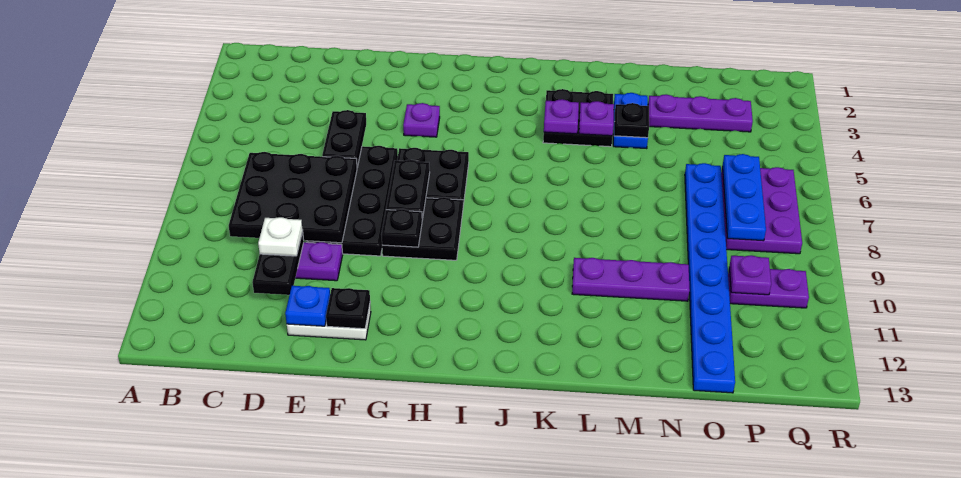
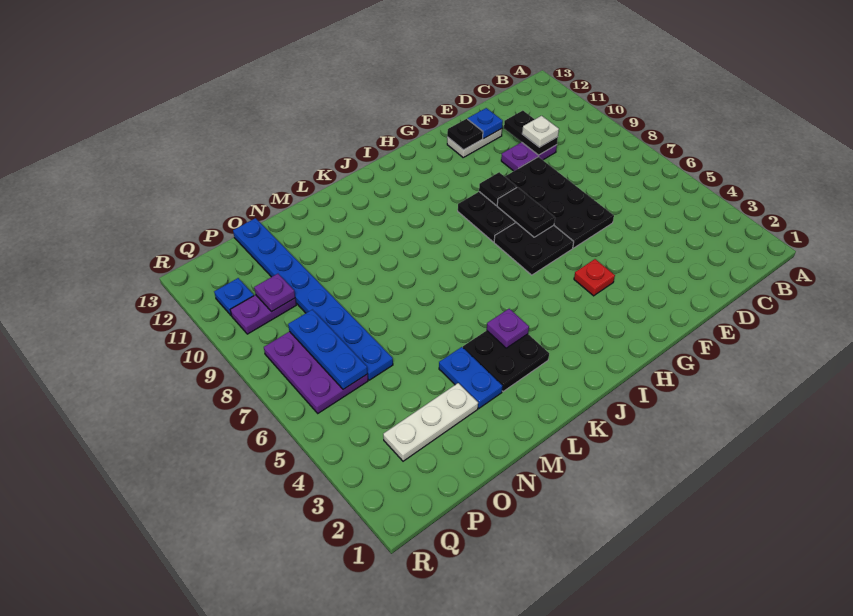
black plate C7:E9 level 2 -> none
black plate E5:E6 level 2 -> none
purple plate G4 level 1 -> red plate G4 level 1
purple plate L4 level 2 -> none
purple plate L10:N10 level 1 -> none
black plate M4 level 2 -> none
purple plate N3:P3 level 1 -> white plate N3:P3 level 1
none -> blue plate Q11 level 1

